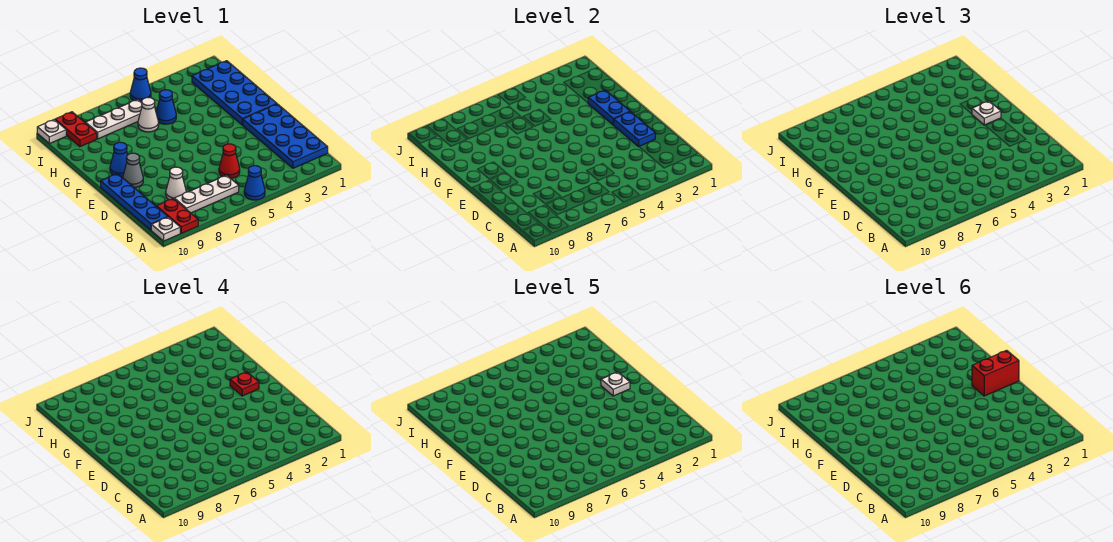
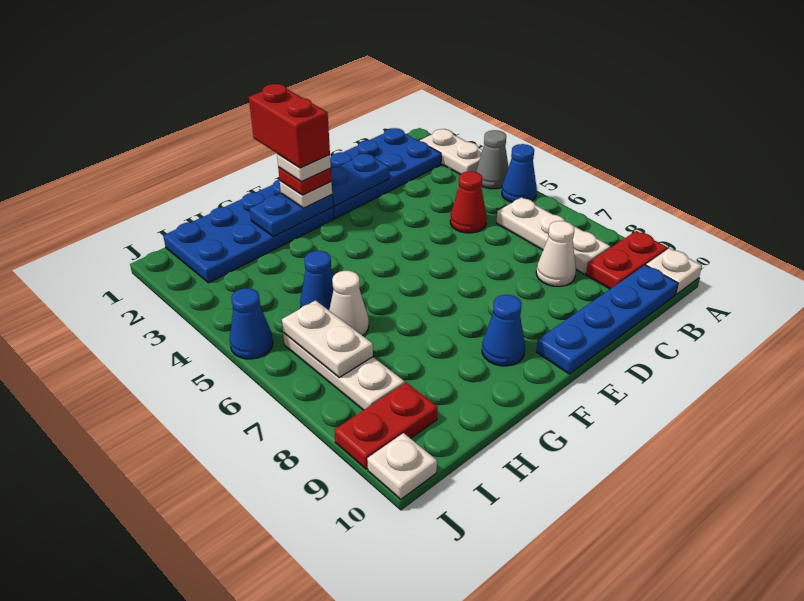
none -> white plate A2:A3 level 1
grey cone E9 level 1 -> grey cone A4 level 1
none -> white plate I6:I7 level 2

